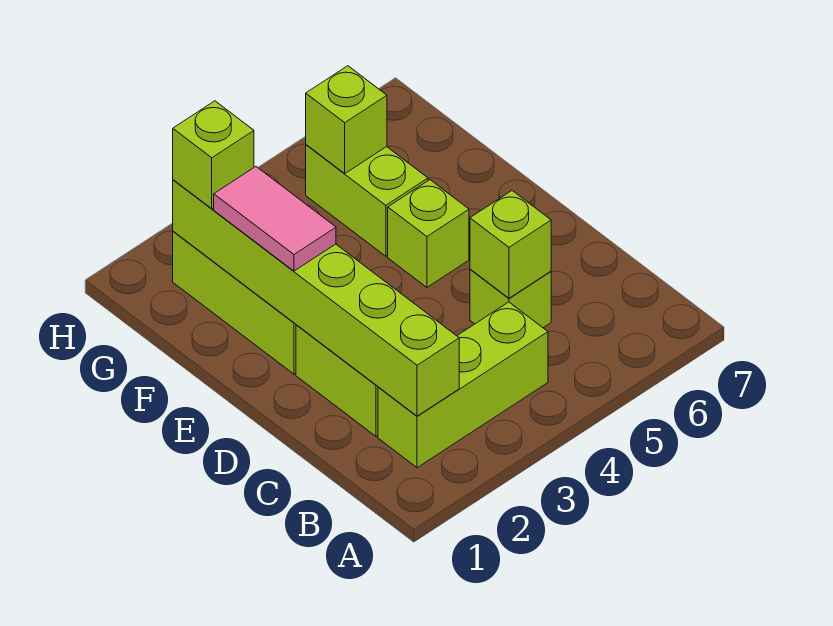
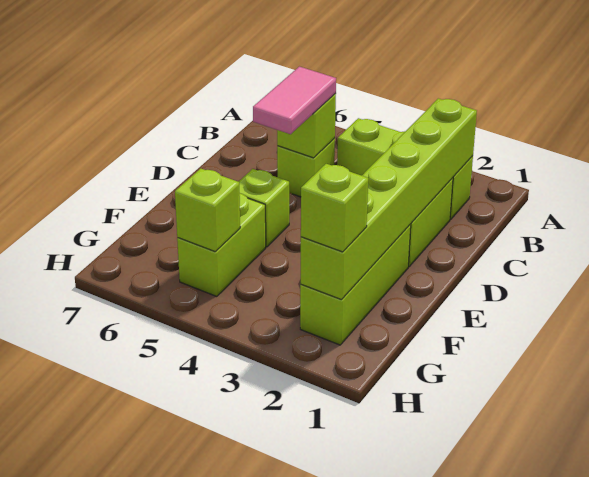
pink tile E2:F2 level 3 -> pink tile C5:D5 level 3

